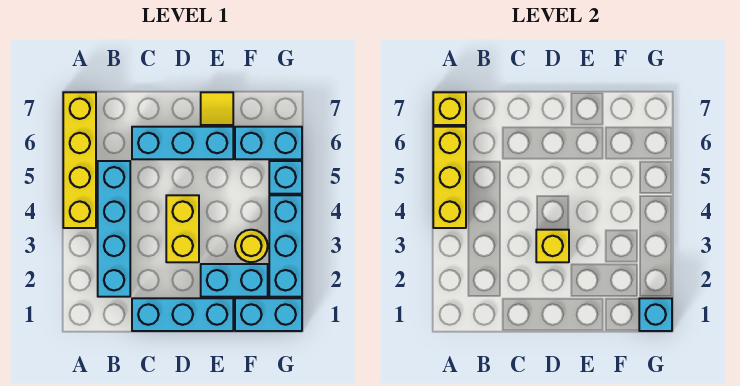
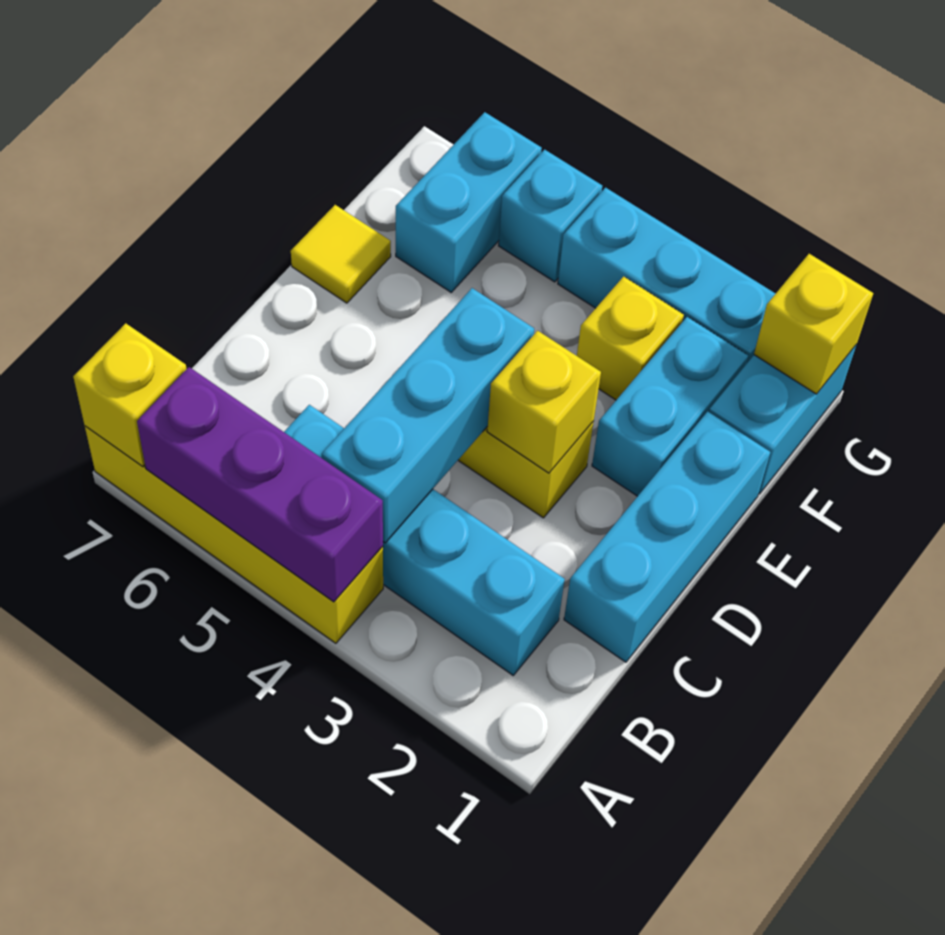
yellow brick A4:A6 level 2 -> purple brick A4:A6 level 2
cyan brick C6:E6 level 1 -> cyan brick B4:D4 level 2
yellow round brick F3 level 1 -> yellow brick F3 level 1
cyan brick G1 level 2 -> yellow brick G1 level 2

